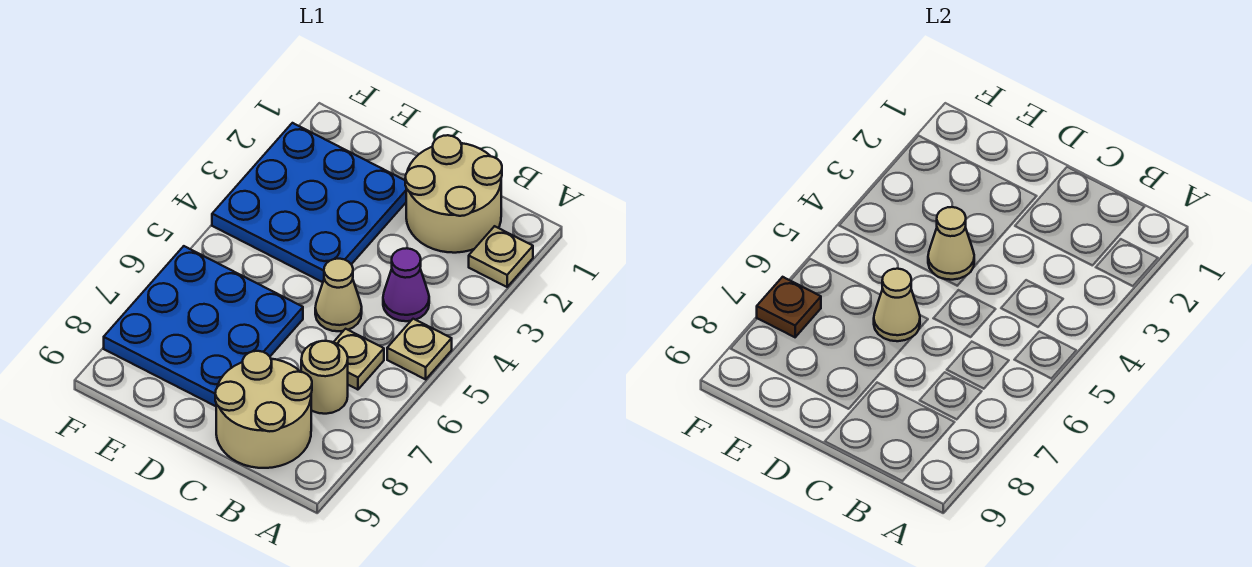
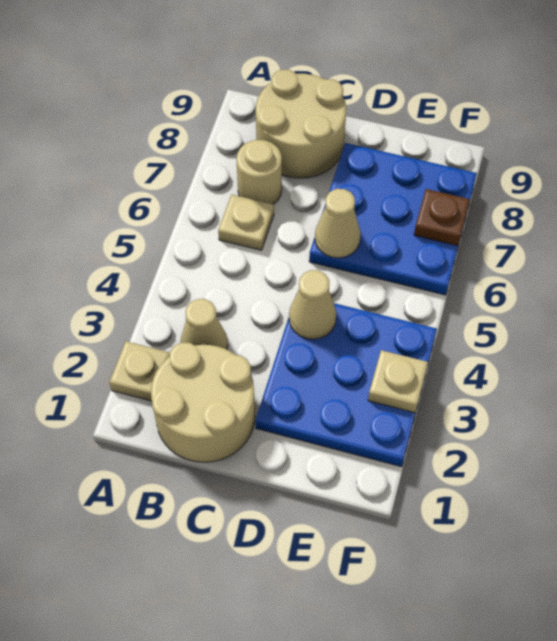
tan plate A5 level 1 -> tan plate F3 level 2
purple cone B4 level 1 -> none
tan cone C5 level 1 -> tan cone B3 level 1

